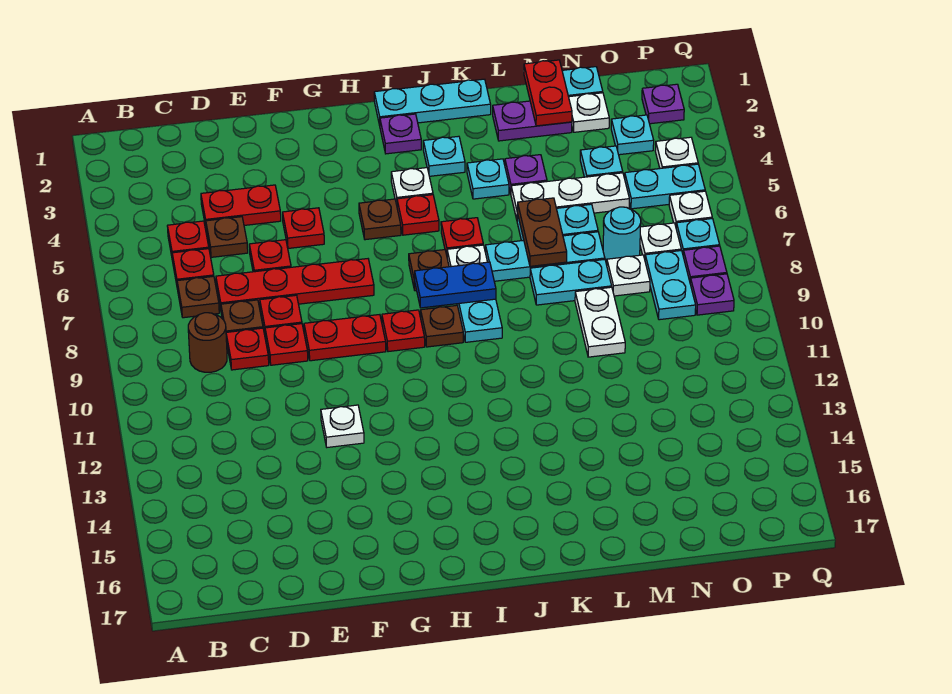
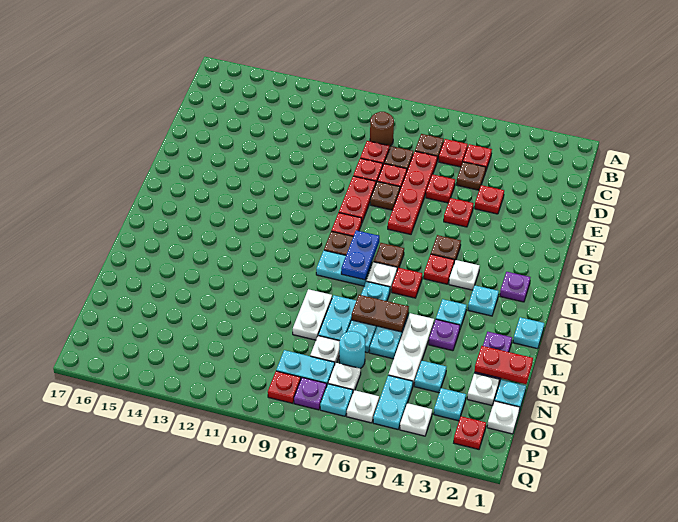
red plate D4:E4 level 1 -> red plate E4 level 1
none -> brown plate F8 level 1
white plate F12 level 1 -> white plate O1 level 1
cyan plate I1:K1 level 1 -> cyan plate K1 level 1
white plate M9:M10 level 1 -> white plate L9:M9 level 1
purple plate P2 level 1 -> red plate P2 level 1
purple plate P9 level 1 -> red plate P9 level 1

